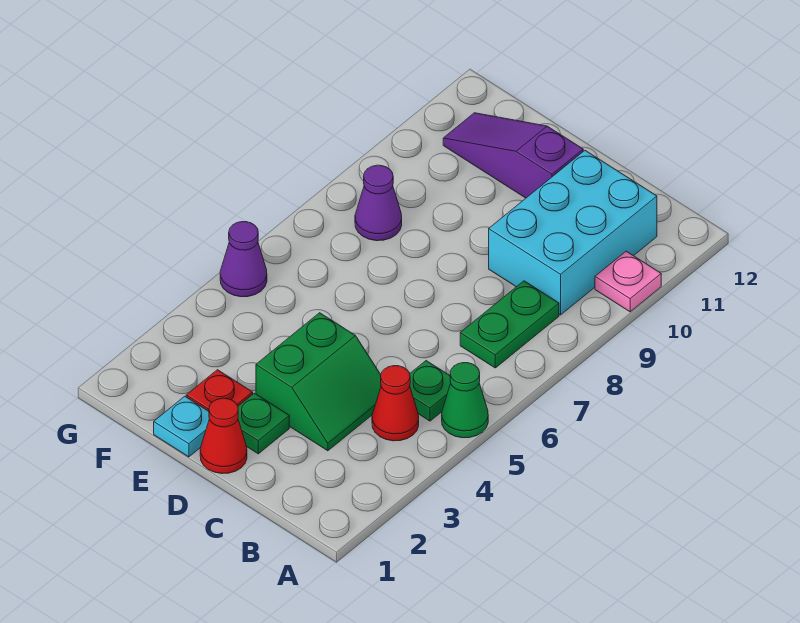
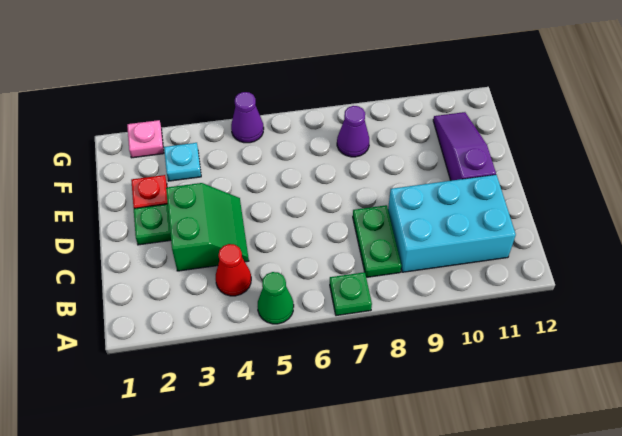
pink plate A10 level 1 -> pink plate G2 level 1
green plate B5 level 1 -> green plate A7 level 1
green plate B7:B8 level 1 -> green plate B8:C8 level 1
green slope C3:D4 level 1 top D -> green slope C3:D4 level 1 top 3
red cone D1 level 1 -> none
cyan plate E1 level 1 -> cyan plate F3 level 1

